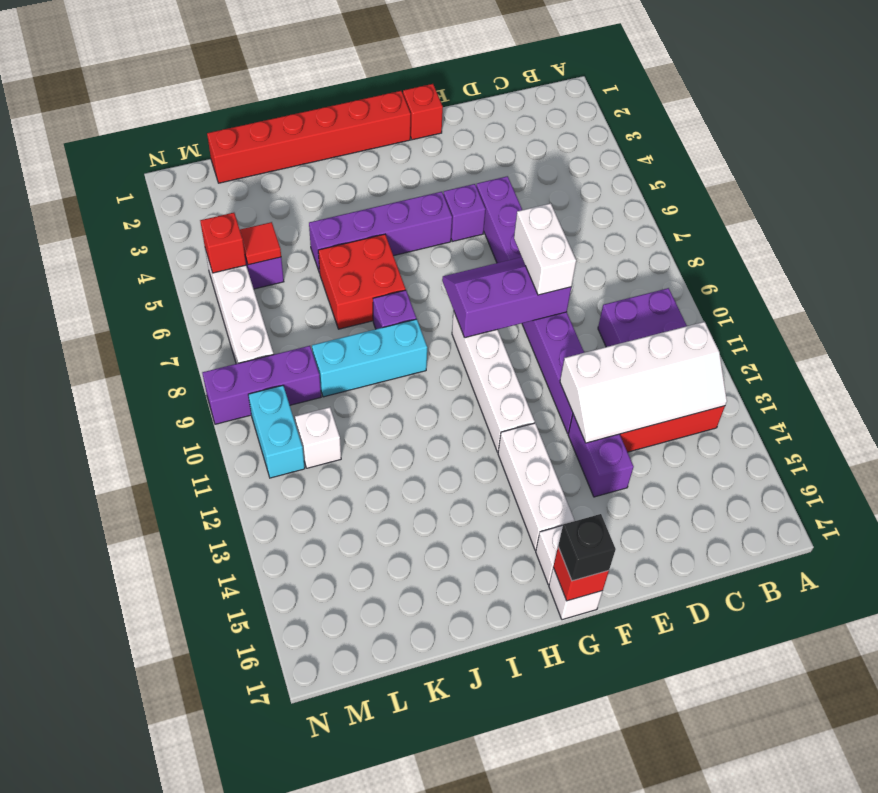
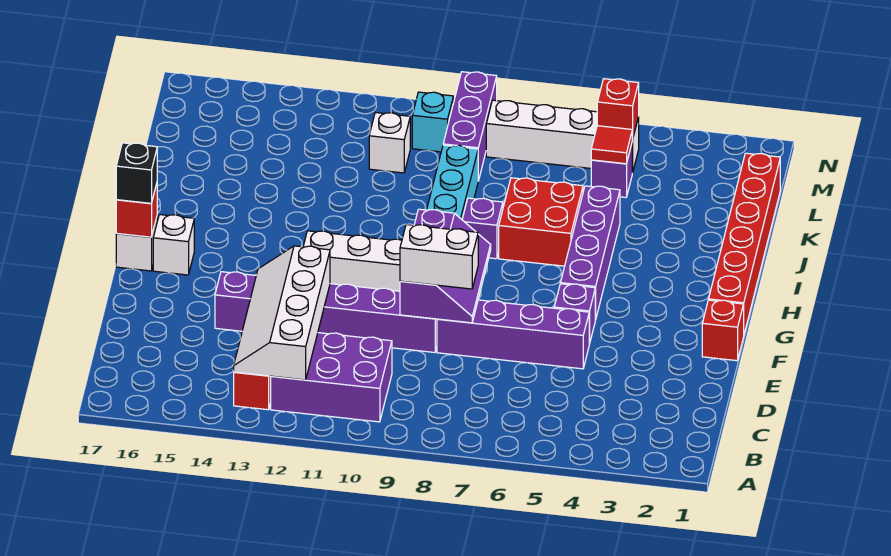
white brick G13:G15 level 1 -> none
cyan brick M10:M11 level 1 -> cyan brick M10 level 1

